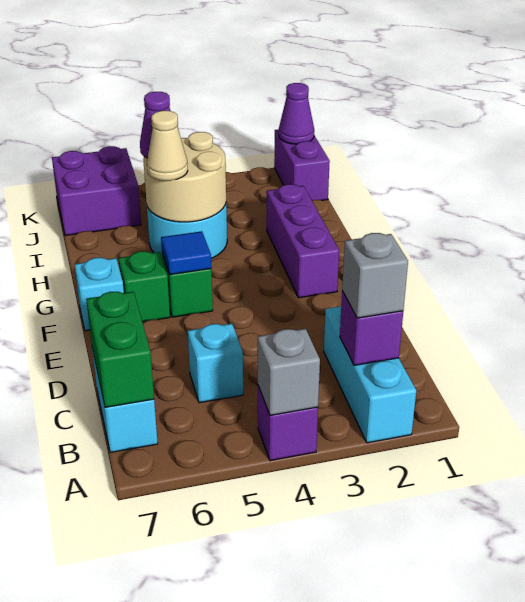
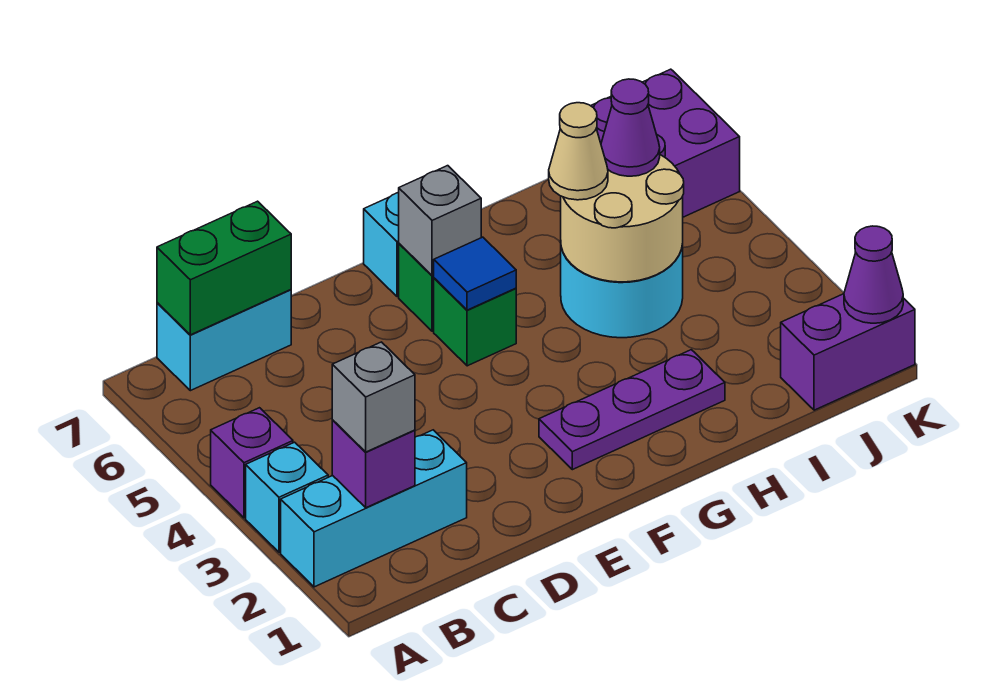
grey brick A4 level 2 -> grey brick F6 level 2
cyan brick C5 level 1 -> cyan brick A3 level 1
purple brick F2:H2 level 1 -> purple plate F2:H2 level 1

